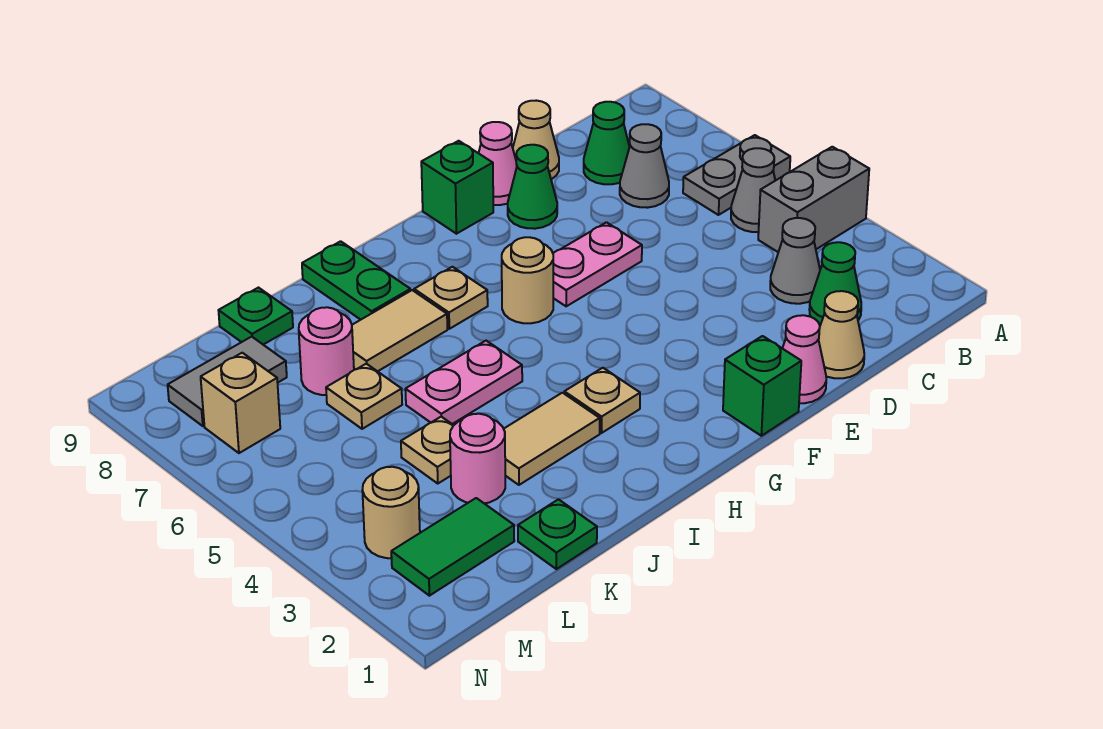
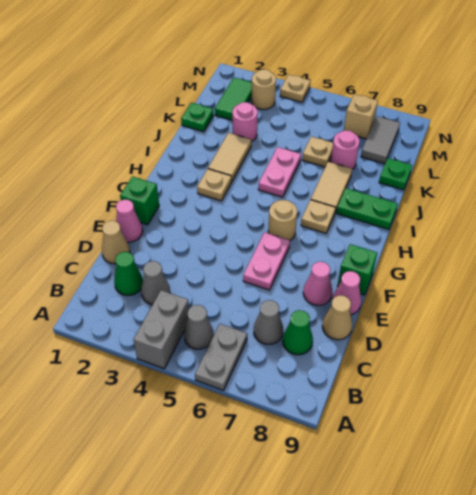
green cone E8 level 1 -> pink cone E8 level 1
tan plate K4 level 1 -> tan plate N4 level 1

